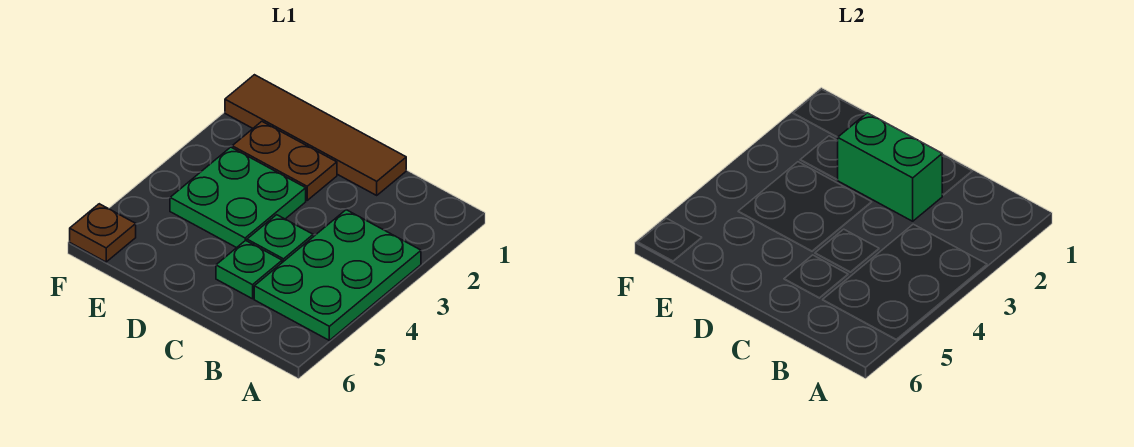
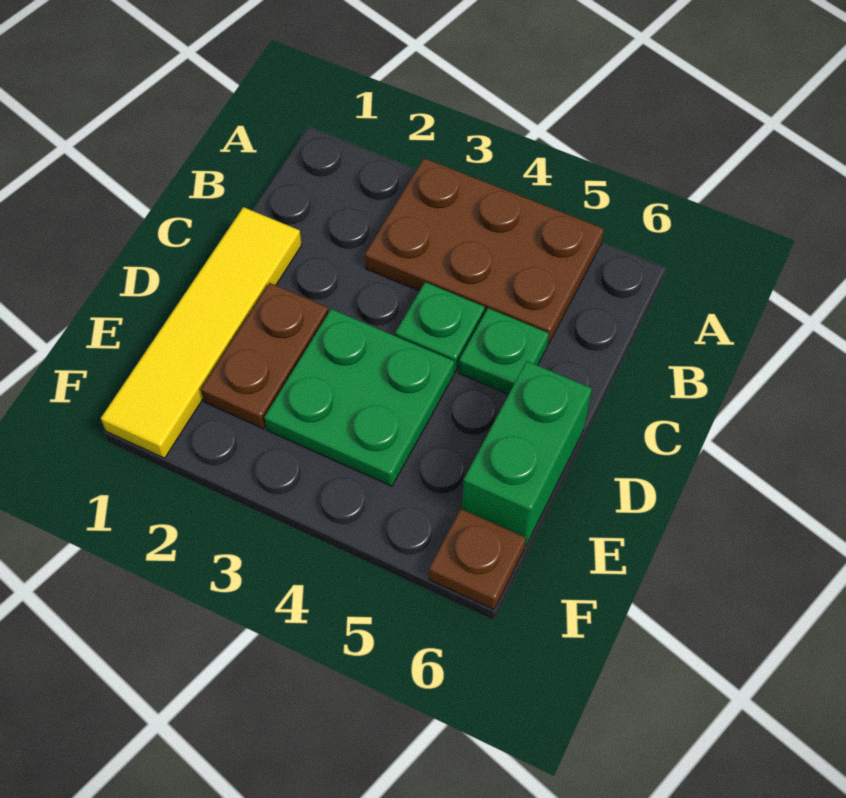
green plate A3:B5 level 1 -> brown plate A3:B5 level 1
brown tile C1:F1 level 1 -> yellow tile C1:F1 level 1
green brick C2:D2 level 2 -> green brick D6:E6 level 1

